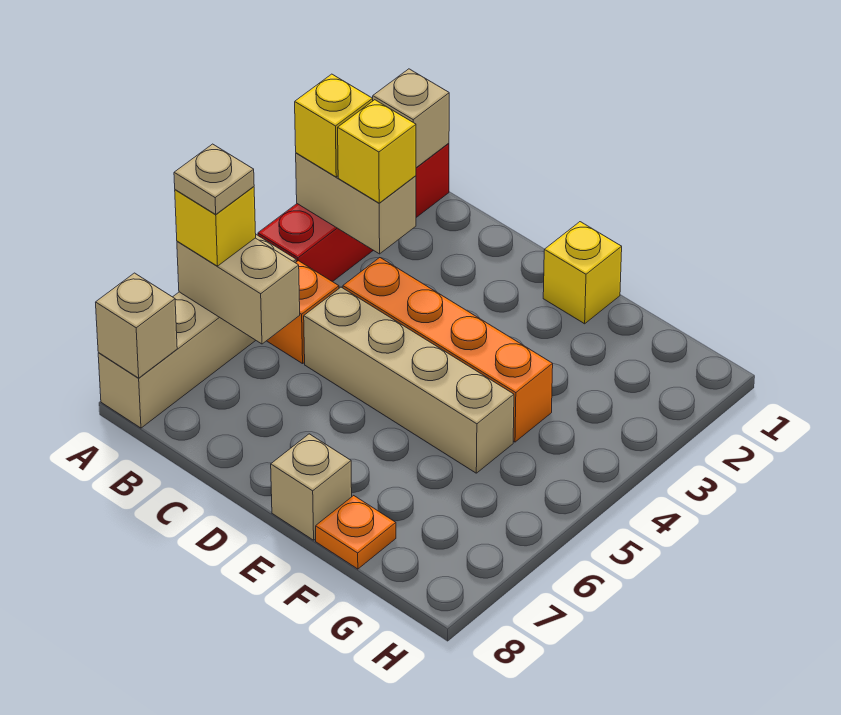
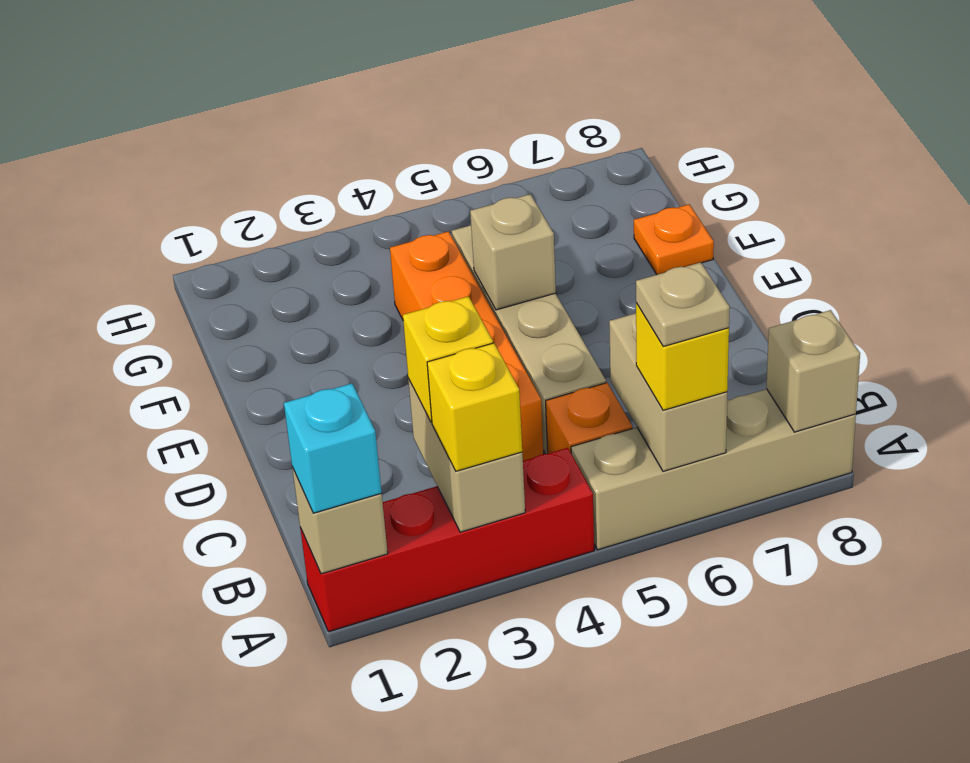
none -> cyan brick A1 level 3
yellow brick E1 level 1 -> none
tan brick E8 level 1 -> tan brick E5 level 2

